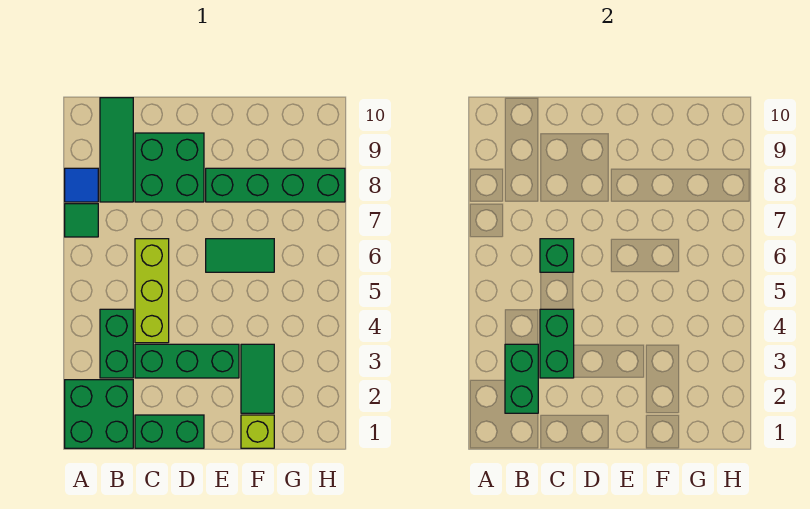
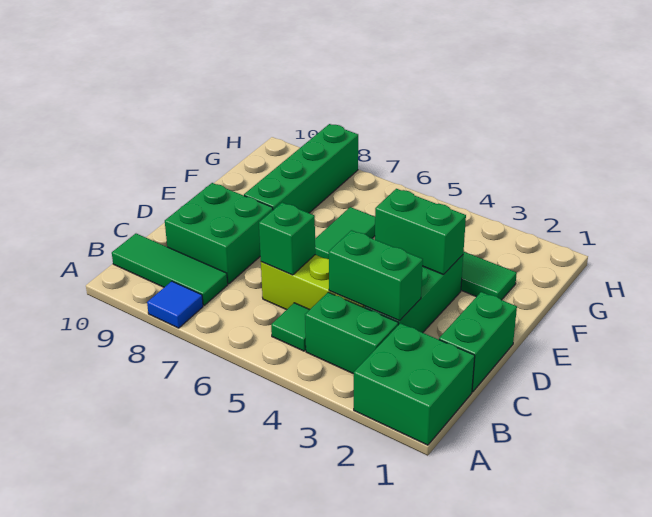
green tile A7 level 1 -> green tile B5 level 1
green brick B2:B3 level 2 -> green brick E3:E4 level 2
lime brick F1 level 1 -> none

